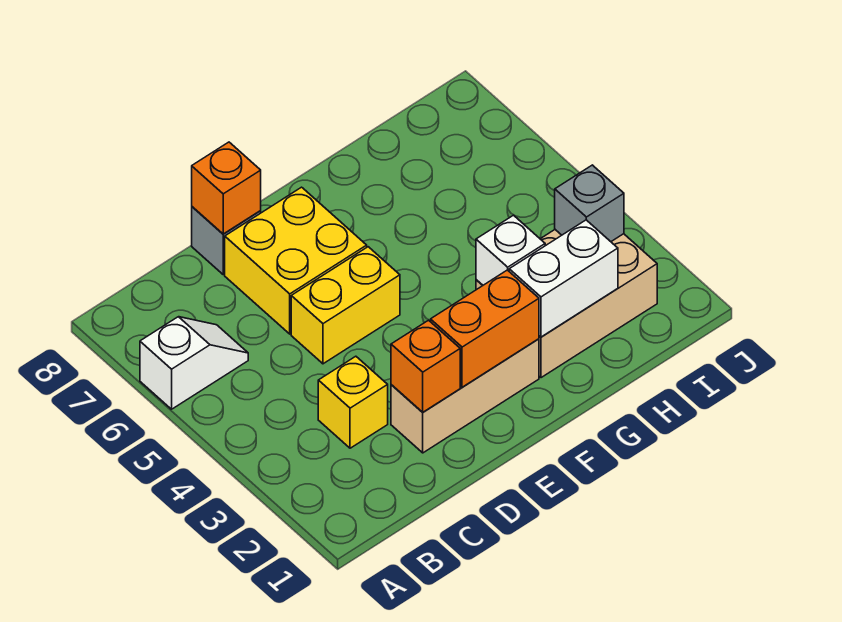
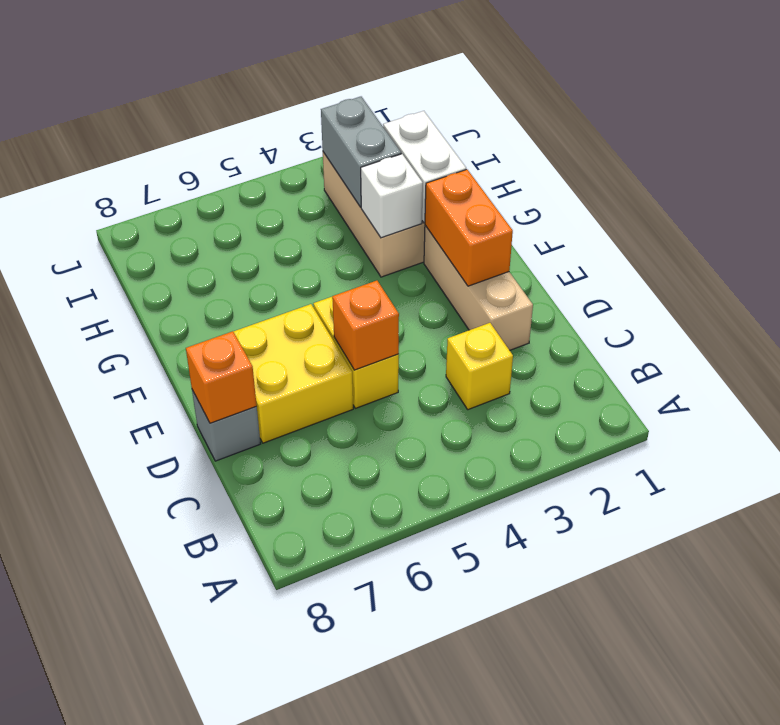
white slope A6:B6 level 1 top A -> none
orange brick D2 level 2 -> orange brick D5 level 2
grey brick I3 level 2 -> grey brick H3:I3 level 2

